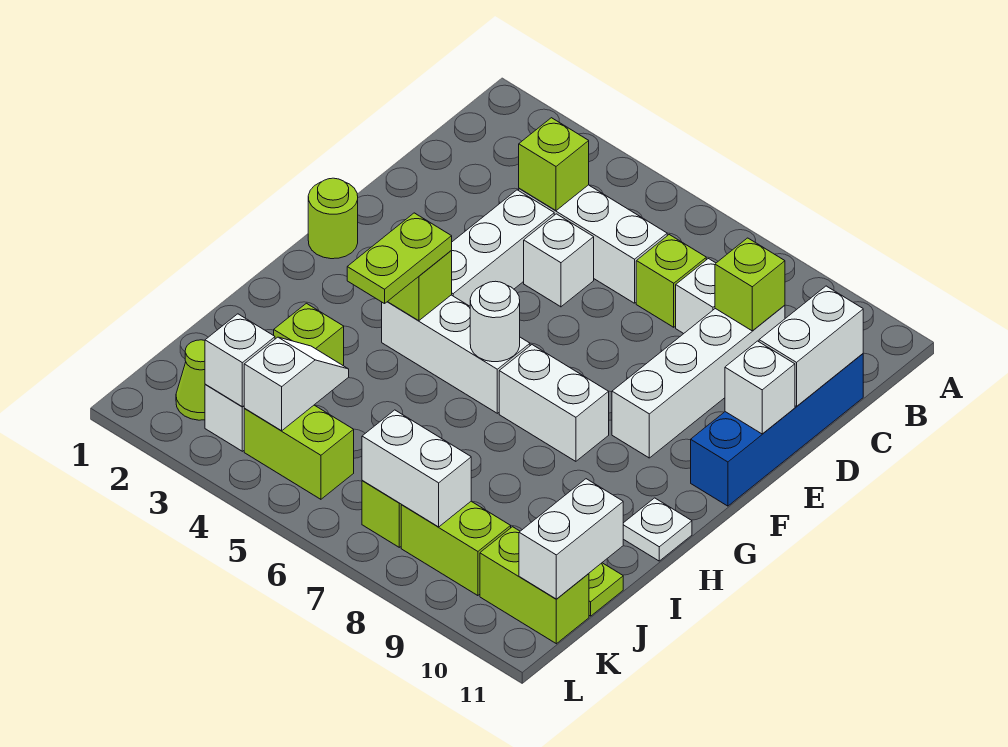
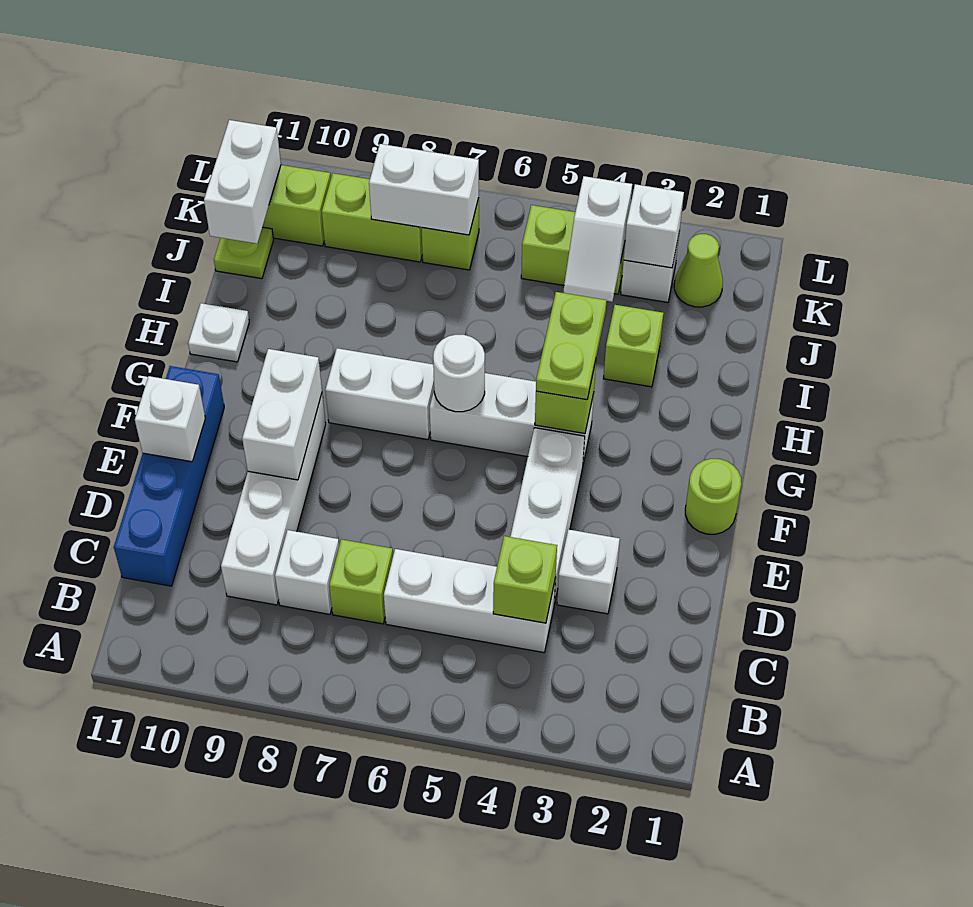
lime brick C9 level 2 -> none
white brick C11:D11 level 2 -> white brick E9:F9 level 2
white brick D5 level 1 -> white brick D3 level 1

